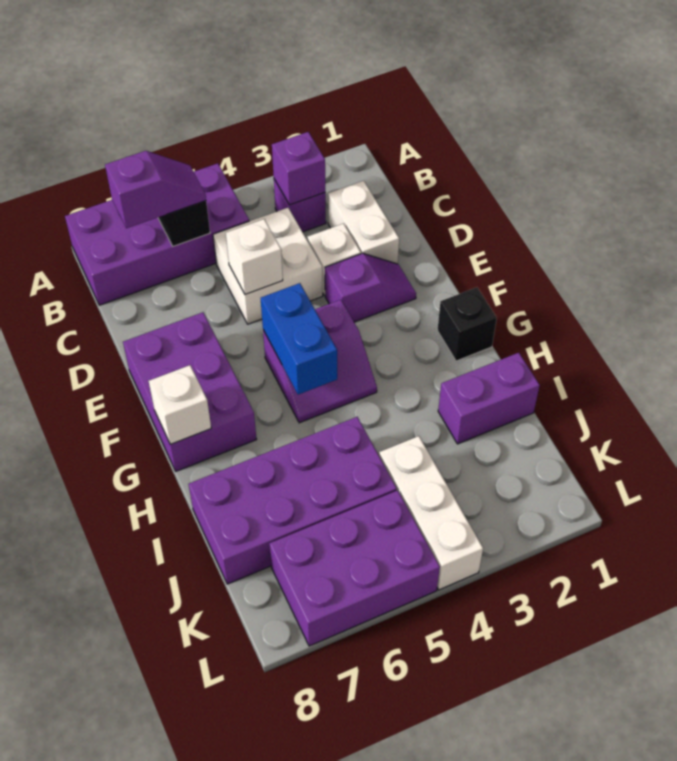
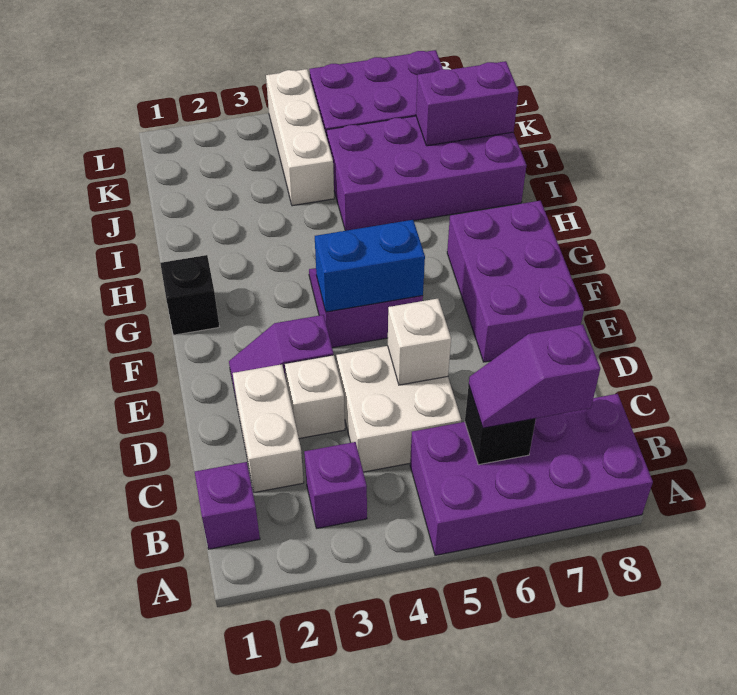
purple brick B3 level 2 -> purple brick B1 level 1
blue brick F5:G5 level 2 -> blue brick F4:F5 level 2
white brick G8 level 2 -> none
purple brick I1:I2 level 1 -> purple brick J7:J8 level 2

